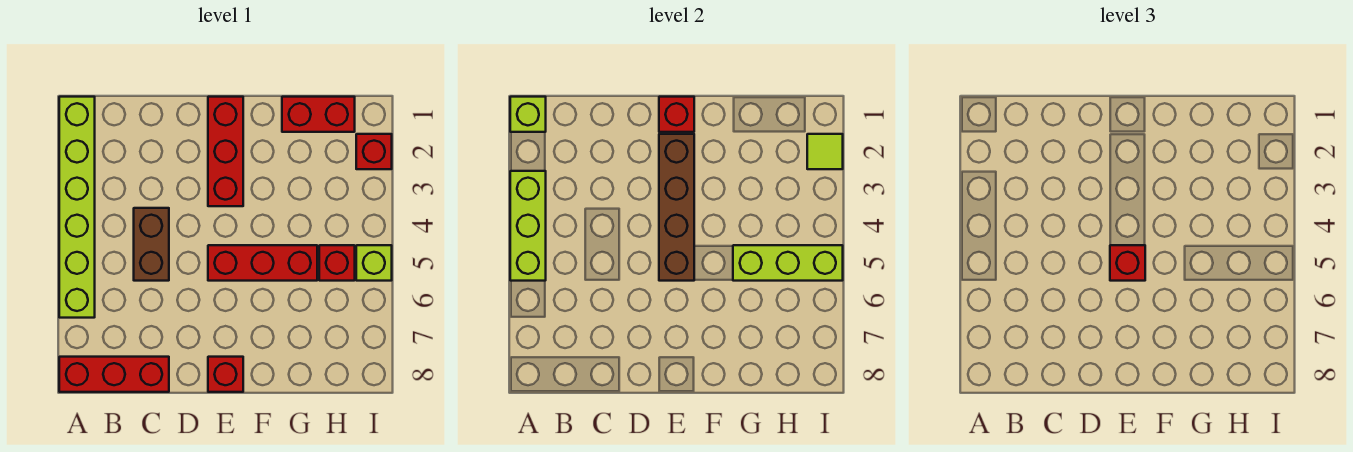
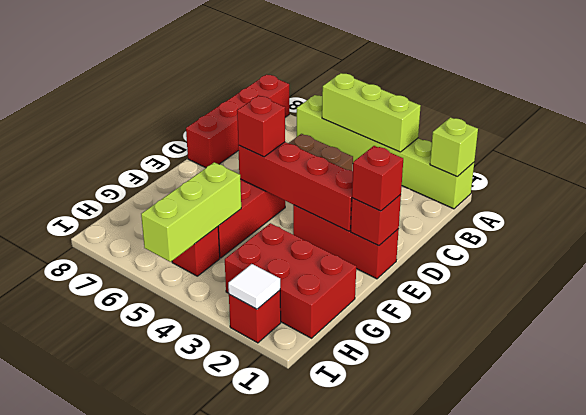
red brick A8:C8 level 1 -> red brick A8:D8 level 1
brown brick E2:E5 level 2 -> red brick E2:E5 level 2
red brick E8 level 1 -> red brick E1 level 3
red brick G1:H1 level 1 -> red brick G1:H3 level 1
lime tile I2 level 2 -> white tile I2 level 2
lime brick I5 level 1 -> none

